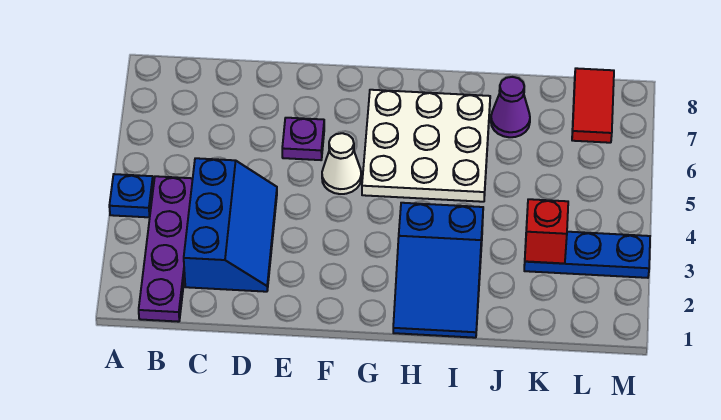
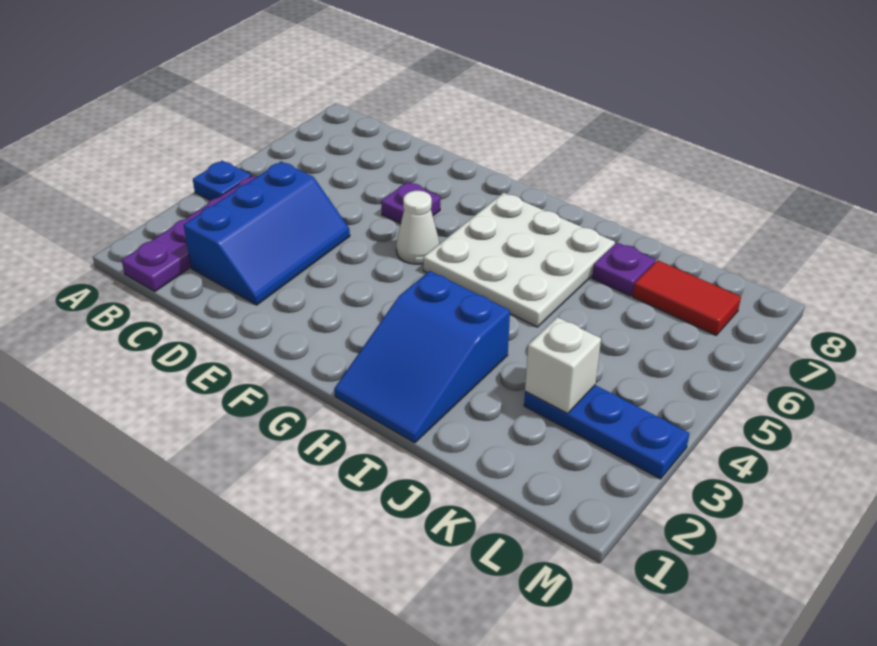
purple cone J7 level 1 -> purple plate J7 level 1
red brick K3 level 2 -> white brick K3 level 2
red tile L7:L8 level 1 -> red tile K7:L7 level 1

